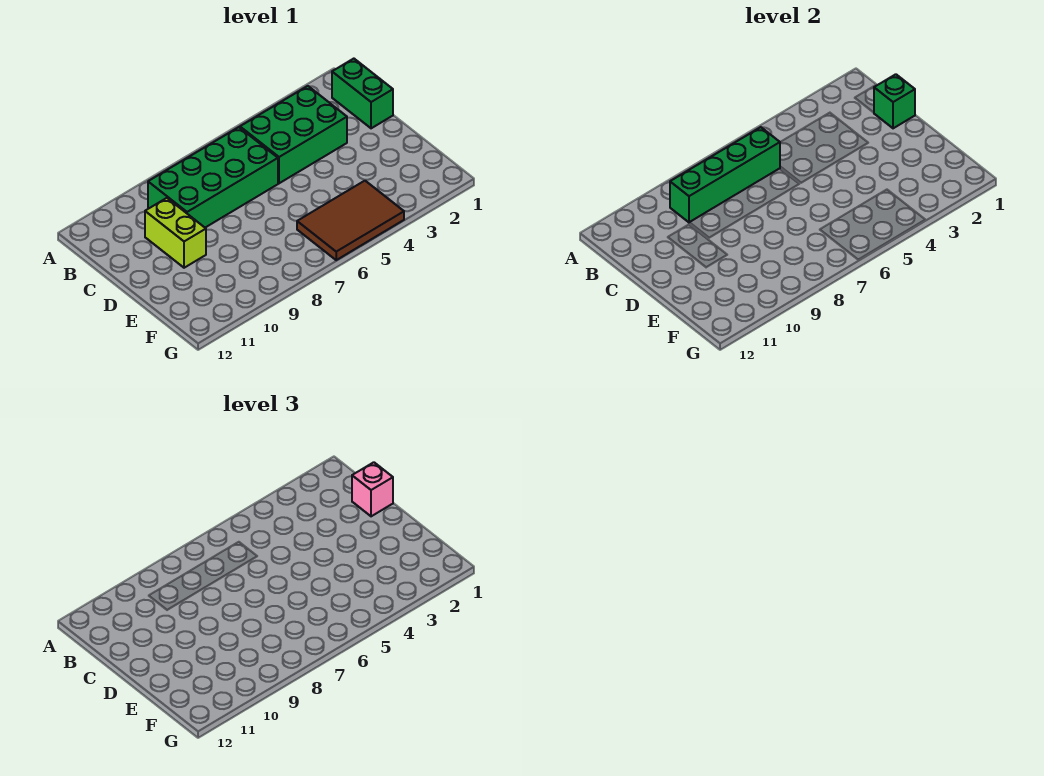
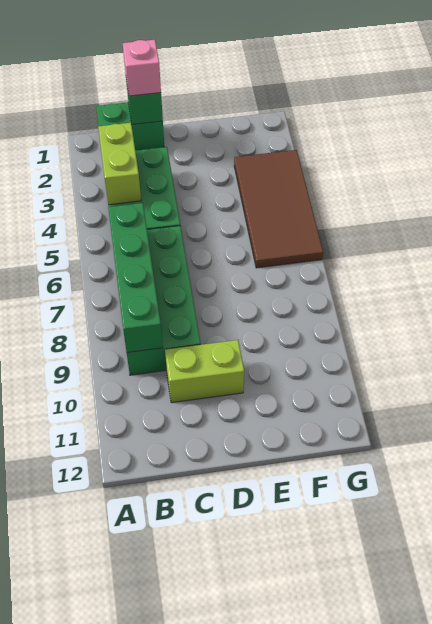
none -> lime brick B3:B4 level 2
brown tile F4:G6 level 1 -> brown tile F3:G6 level 1

